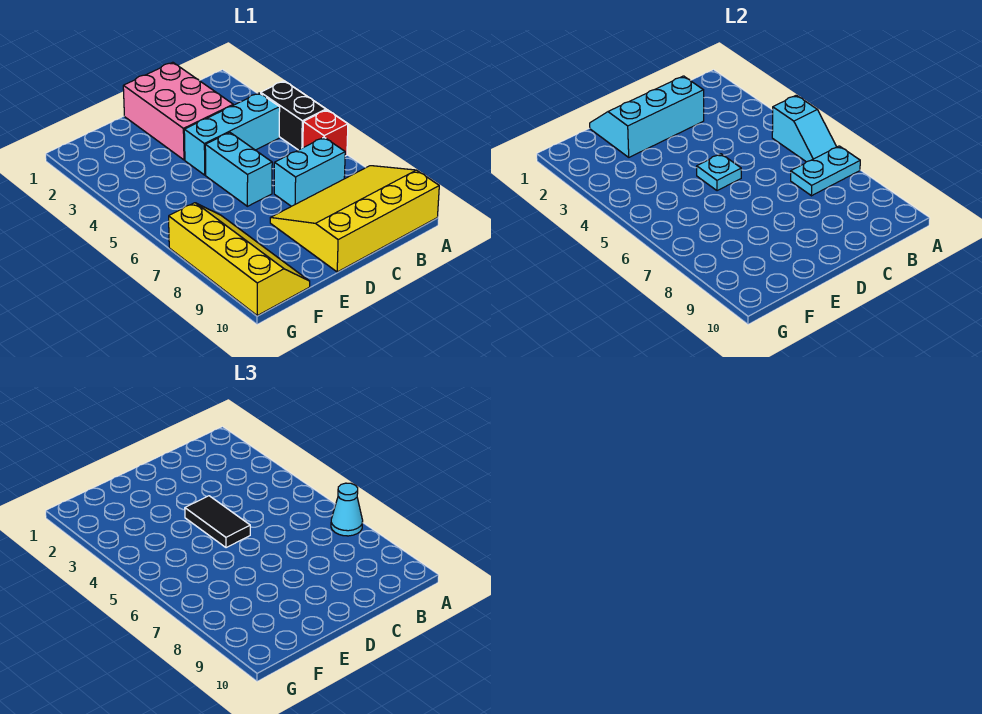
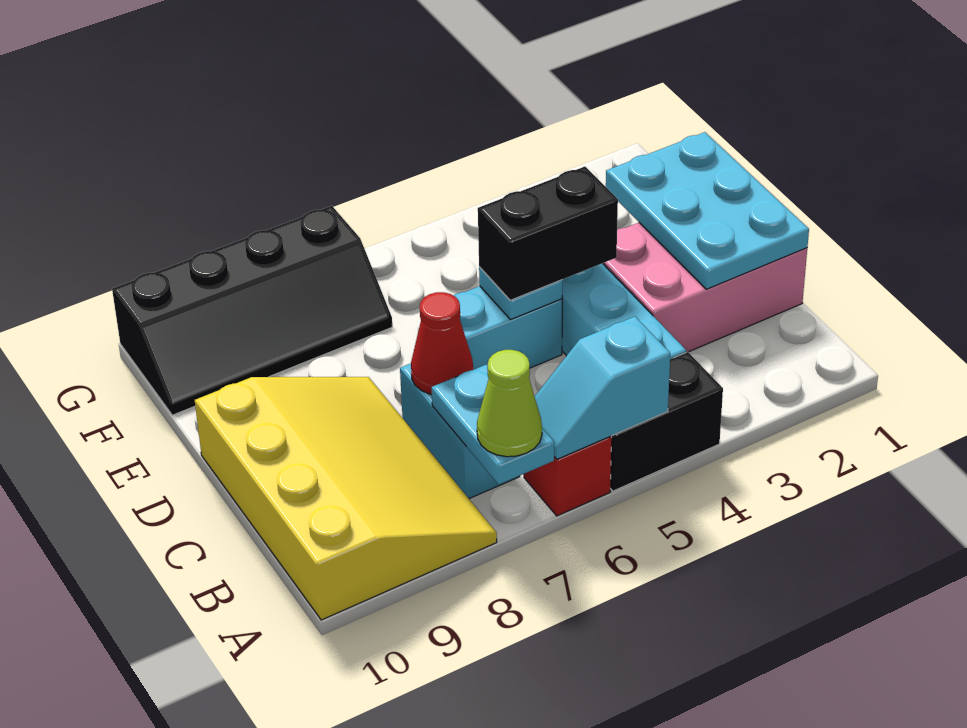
cyan cone A7 level 3 -> lime cone A7 level 3
cyan slope C1:E2 level 2 top 2 -> cyan plate C1:E2 level 2
none -> red cone C7 level 2
black tile D4:D5 level 3 -> black brick D4:D5 level 3
yellow slope F7:G10 level 1 top G -> black slope F7:G10 level 1 top G

